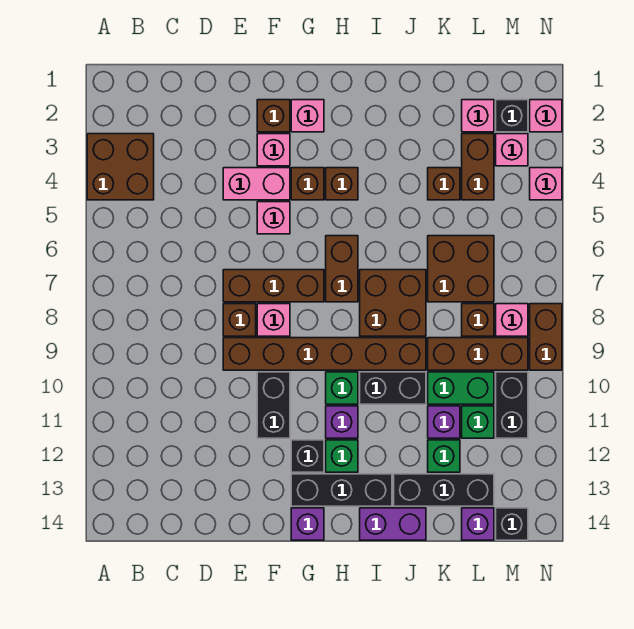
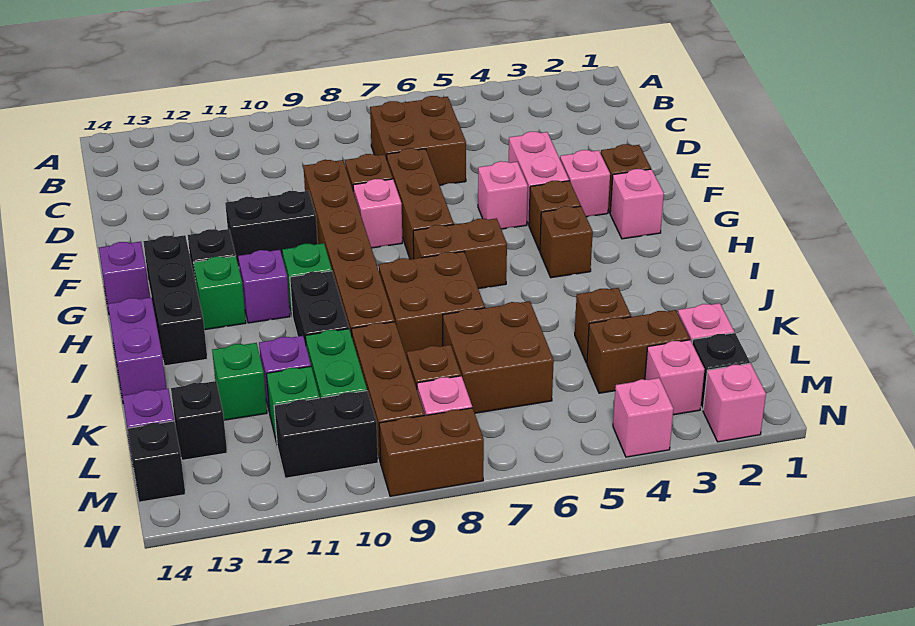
brown brick A3:B4 level 1 -> brown brick C6:D7 level 1
black brick J13:L13 level 1 -> black brick L13 level 1

